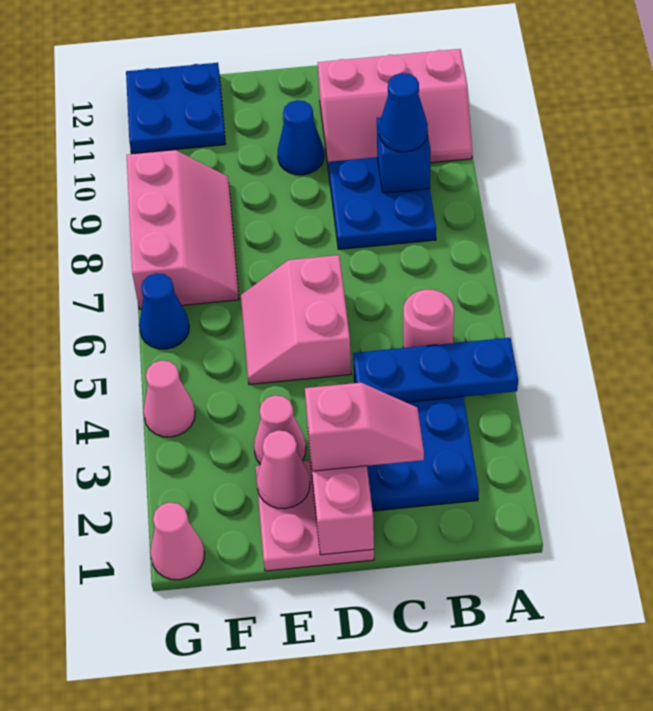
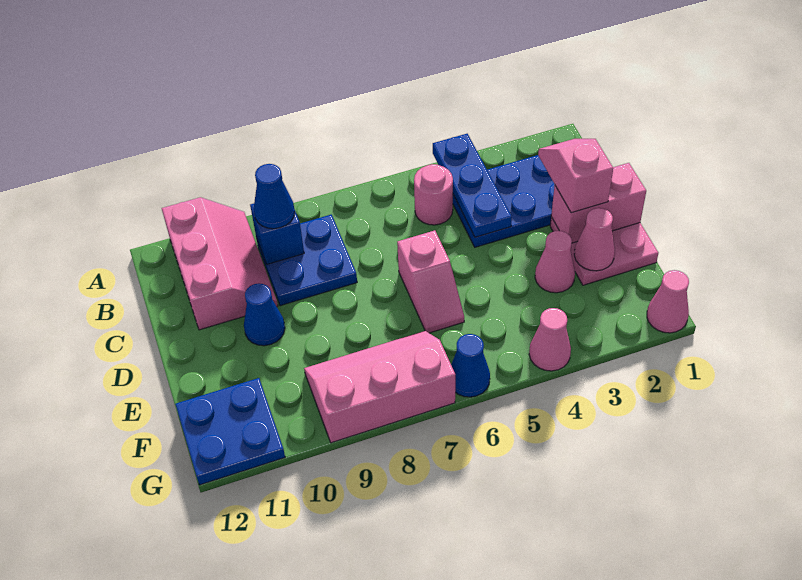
pink slope D5:E6 level 1 top D -> pink slope D6:E6 level 1 top D

